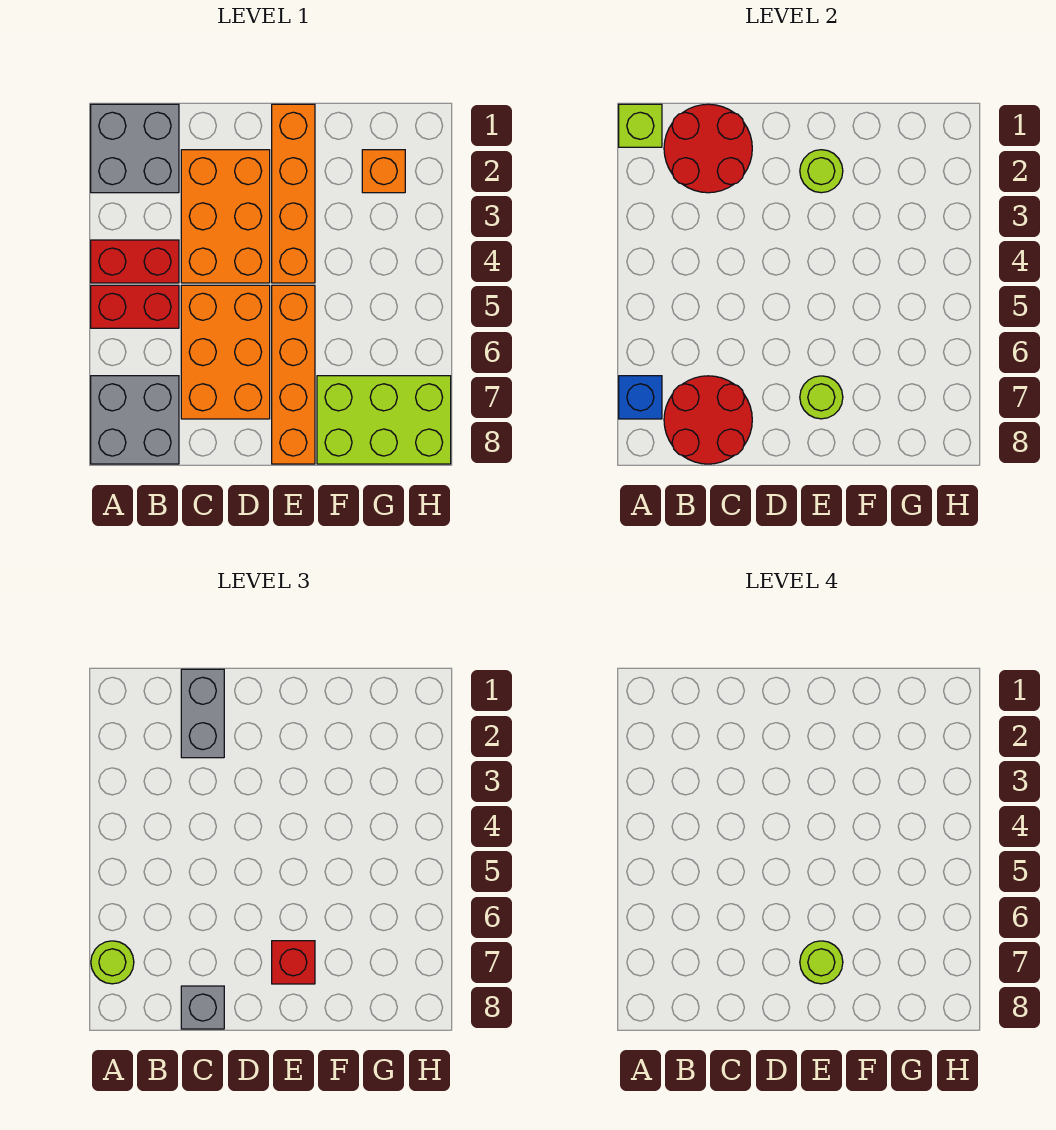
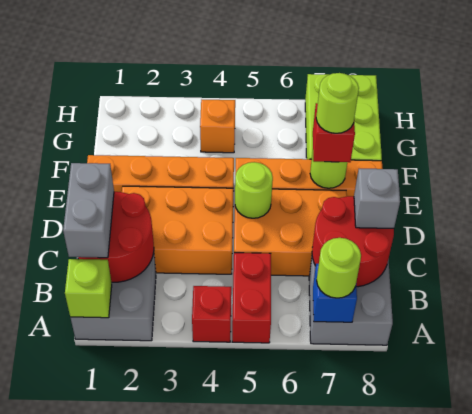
red brick A4:B4 level 1 -> red brick A4 level 1
grey brick C1:C2 level 3 -> grey brick B1:C1 level 3
lime round brick E2 level 2 -> lime round brick D5 level 2
orange brick G2 level 1 -> orange brick G4 level 1

